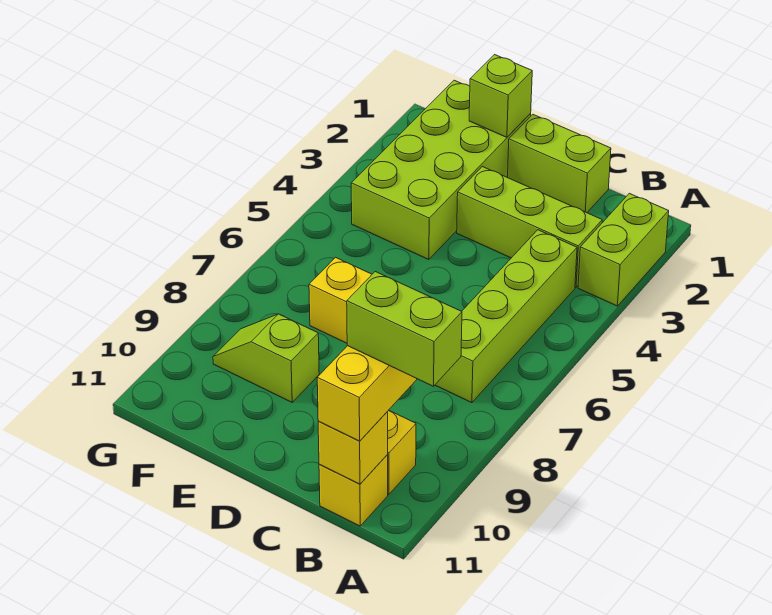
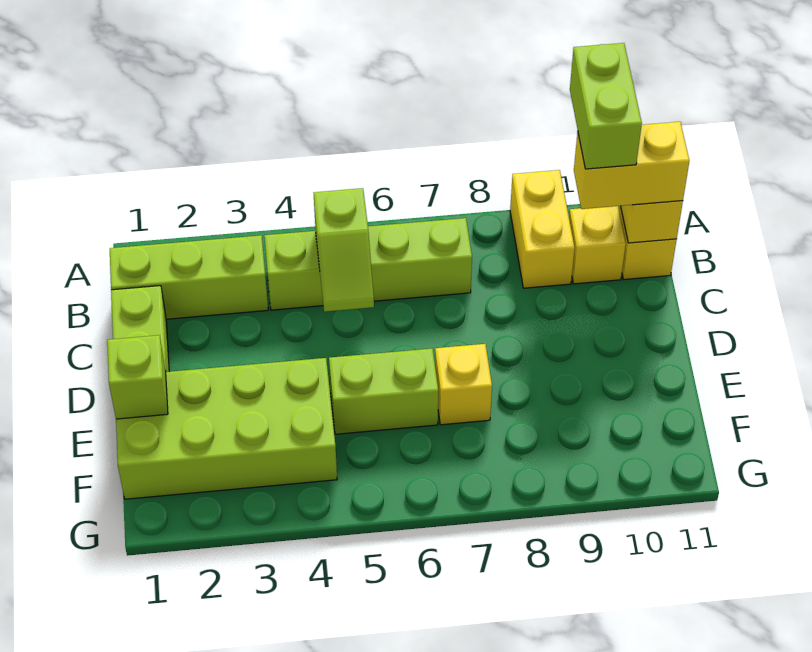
lime brick A2:A3 level 1 -> lime brick E5:E6 level 1
none -> yellow brick A9:B9 level 1
lime brick B3:D3 level 1 -> lime brick B1:B3 level 1
lime slope E9:F9 level 1 top E -> lime slope B5:C5 level 2 top B

